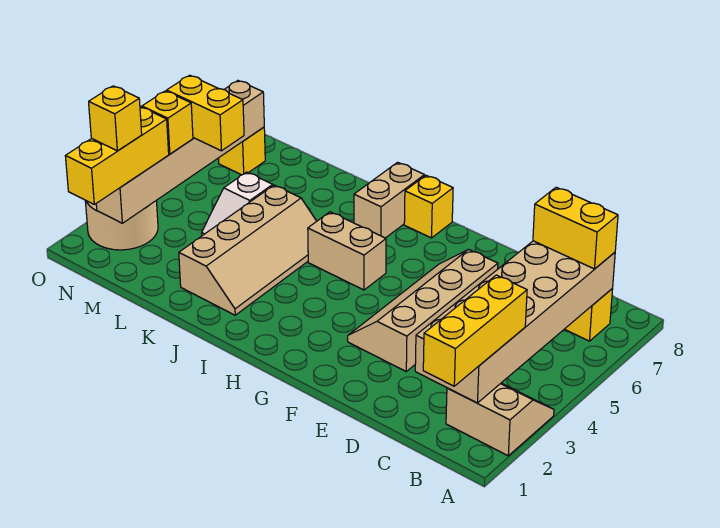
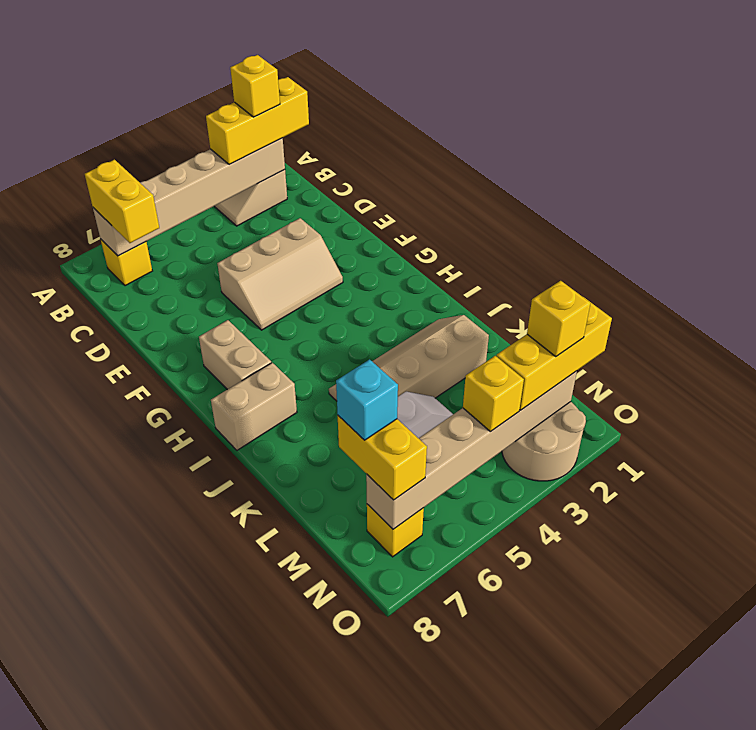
tan brick B2:C7 level 2 -> tan brick B2:B7 level 2
tan slope E3:F6 level 1 top E -> tan slope E3:F5 level 1 top E
tan brick H5:I5 level 1 -> tan brick G7:H7 level 1
yellow brick H8 level 1 -> yellow brick B2 level 4
yellow brick M5:N5 level 3 -> yellow brick M7:N7 level 3
none -> cyan brick M7 level 4

